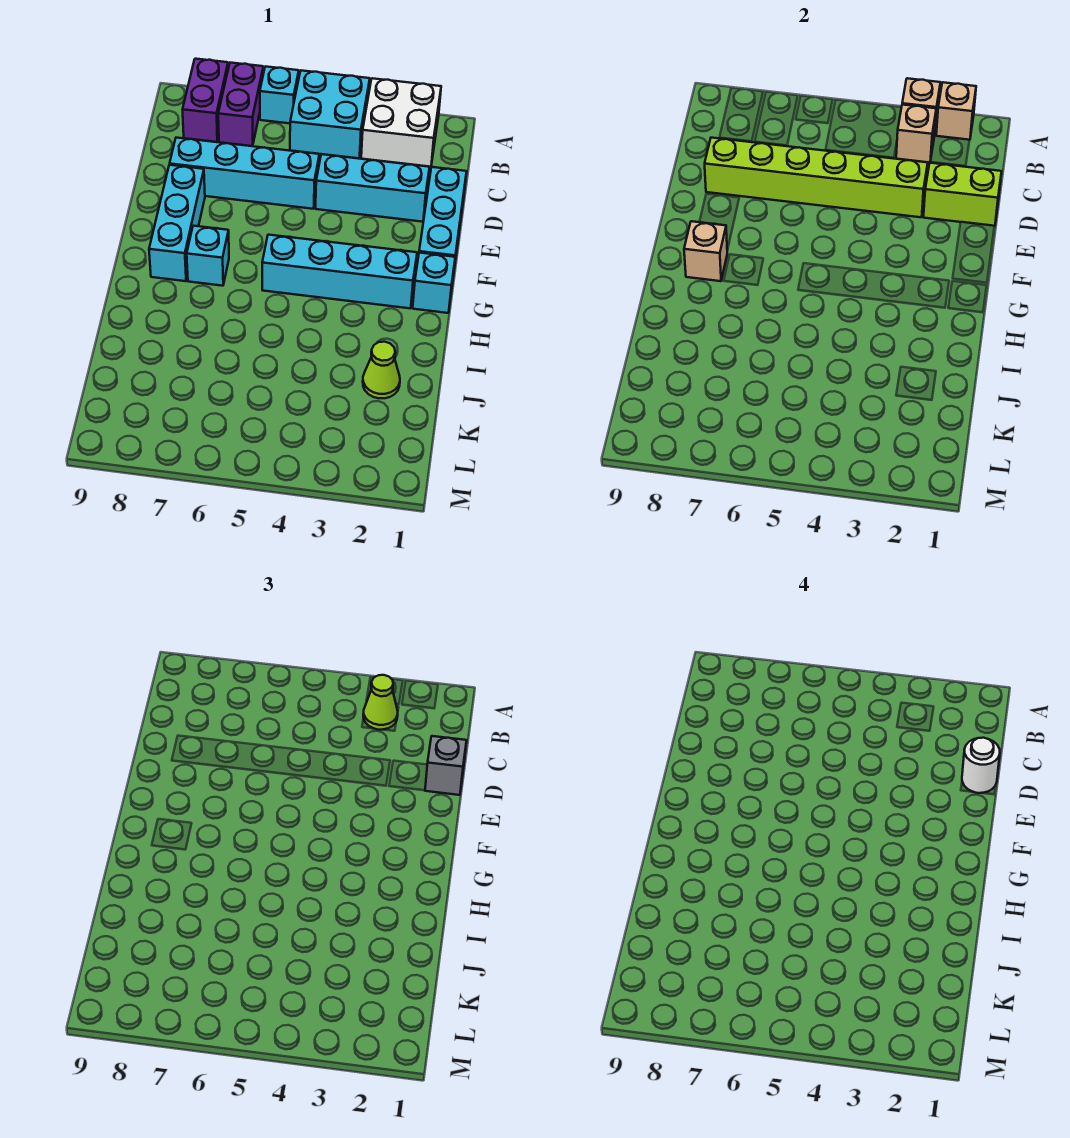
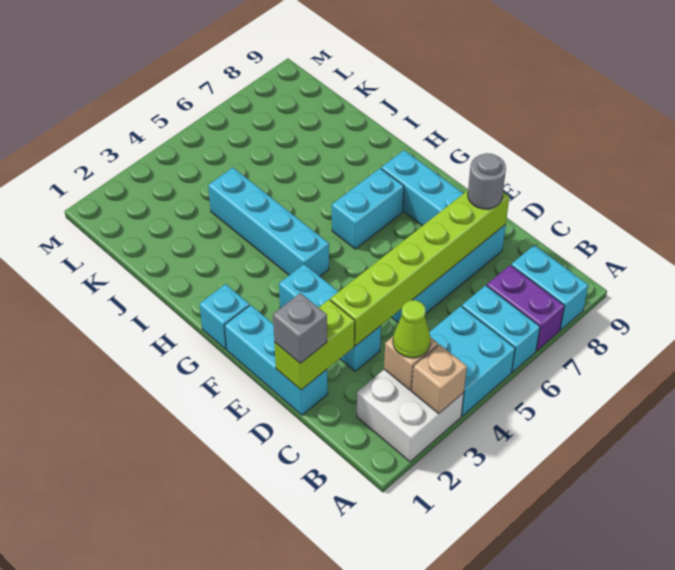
tan brick A2 level 2 -> none
cyan brick A6 level 1 -> cyan brick A6:B6 level 1
purple brick A8:B8 level 1 -> cyan brick A8:B8 level 1
white round brick D1 level 4 -> none
cyan brick D2:D4 level 1 -> cyan brick D3:F3 level 1
none -> grey round brick D8 level 3
cyan brick G2:G5 level 1 -> cyan brick G4:J4 level 1
cyan brick G7 level 1 -> cyan brick G6:G7 level 1
tan brick G8 level 2 -> none
lime cone J2 level 1 -> none

